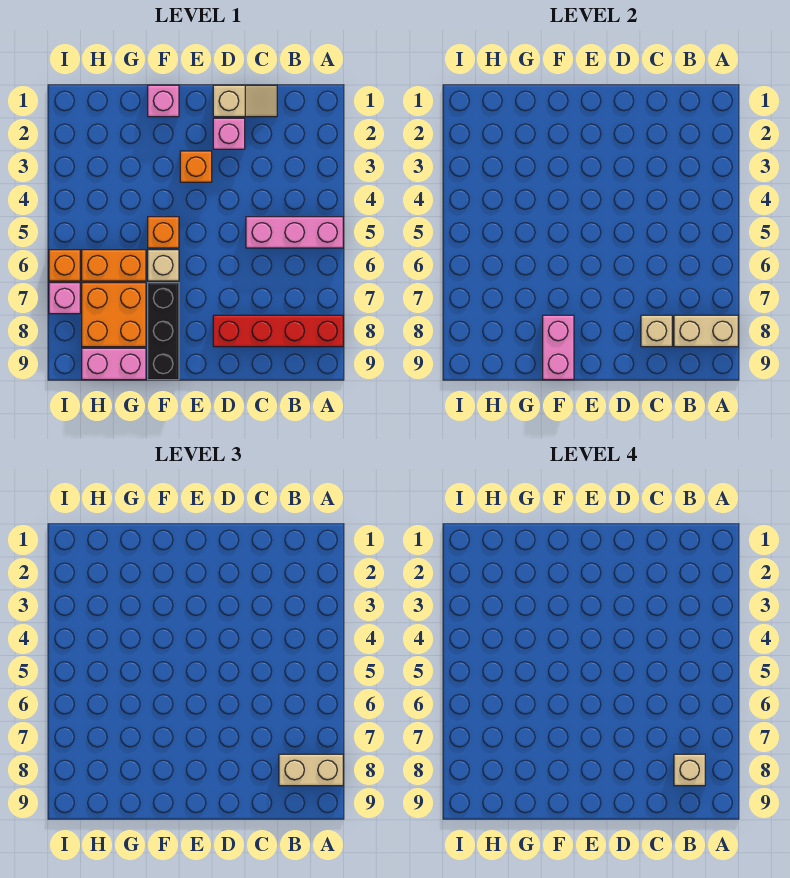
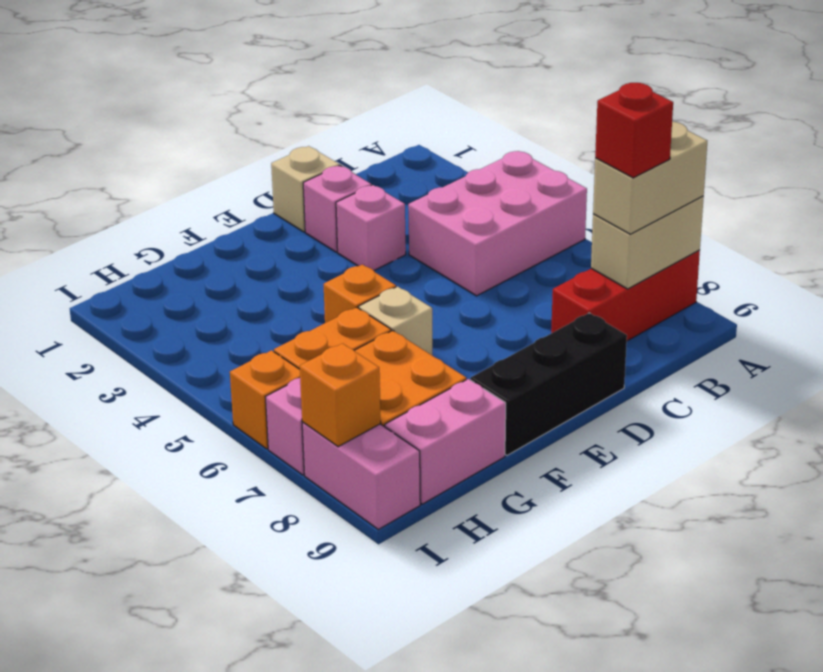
pink brick A5:C5 level 1 -> pink brick A4:C5 level 1
red brick A8:D8 level 1 -> red brick A8:C8 level 1
tan brick B8 level 4 -> red brick B8 level 4
tan brick C8 level 2 -> none
orange brick E3 level 1 -> orange brick I8 level 2
pink brick F1 level 1 -> pink brick D3 level 1
black brick F7:F9 level 1 -> black brick D9:F9 level 1
pink brick F8:F9 level 2 -> pink brick I8:I9 level 1

